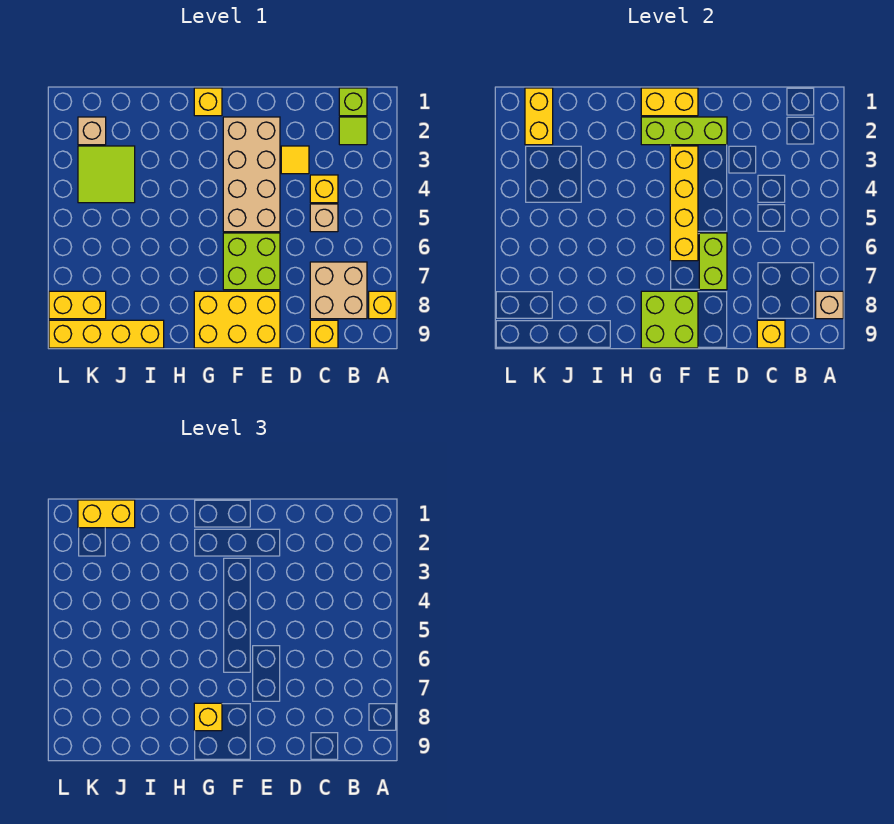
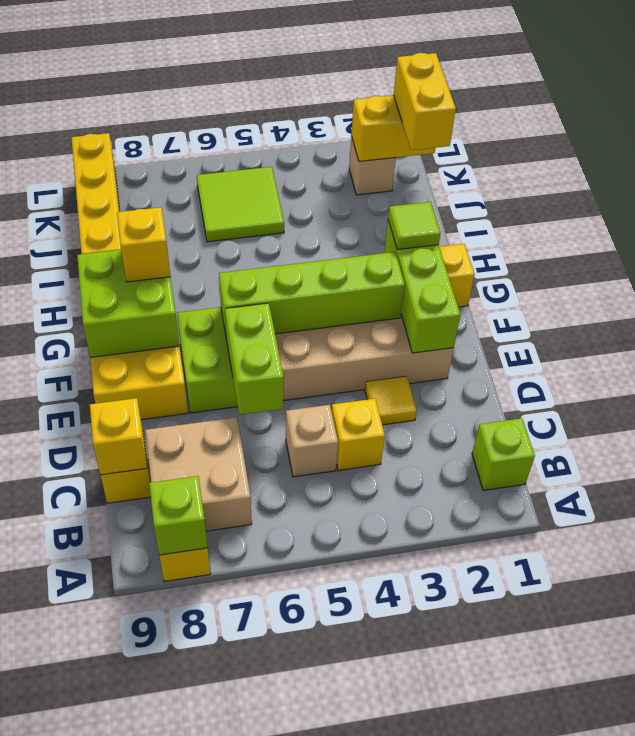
tan brick A8 level 2 -> lime brick A8 level 2
lime tile B2 level 1 -> lime tile G2 level 3
lime brick E6:E7 level 2 -> lime brick D6:E6 level 2
yellow brick F1:G1 level 2 -> none
yellow brick F3:F6 level 2 -> lime brick F3:F6 level 2
lime tile J3:K4 level 1 -> lime tile J5:K6 level 1
yellow brick K8:L8 level 1 -> none

